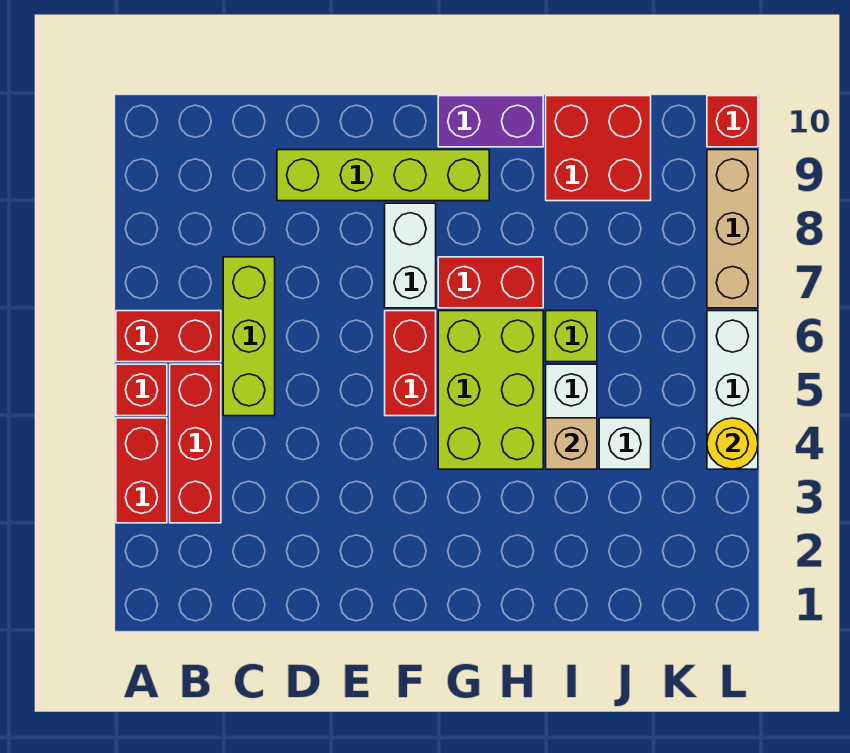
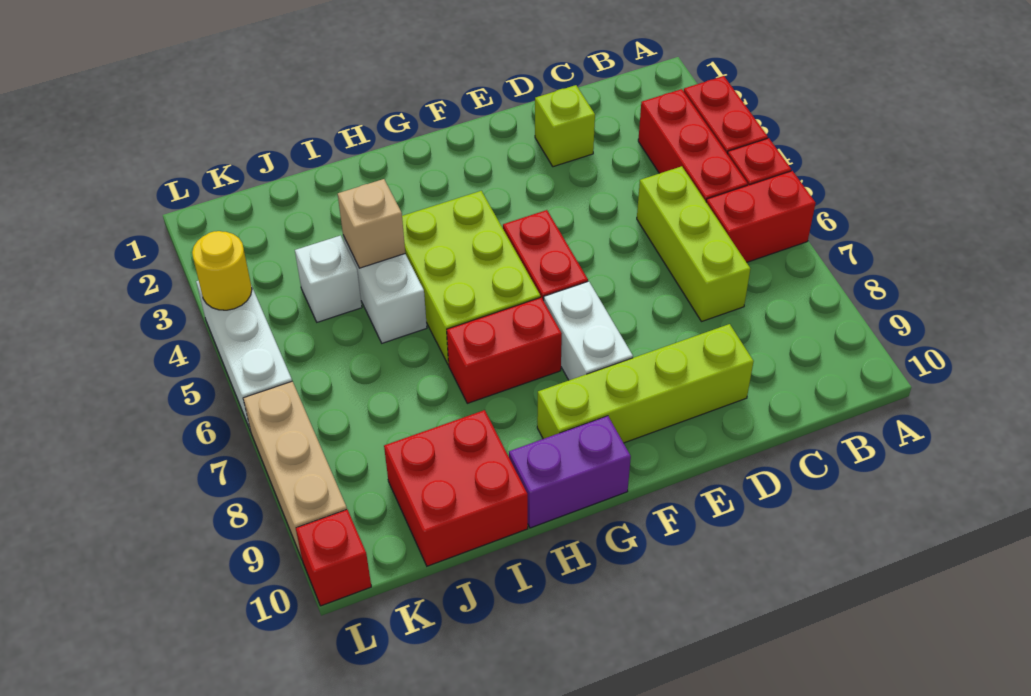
lime brick I6 level 1 -> lime brick D2 level 1

